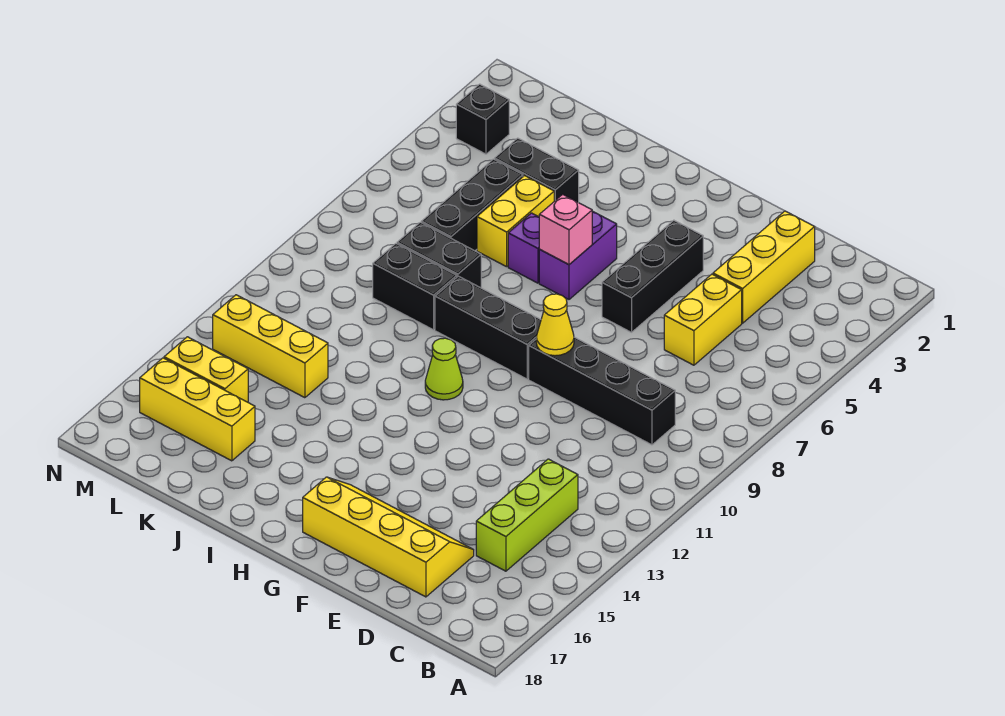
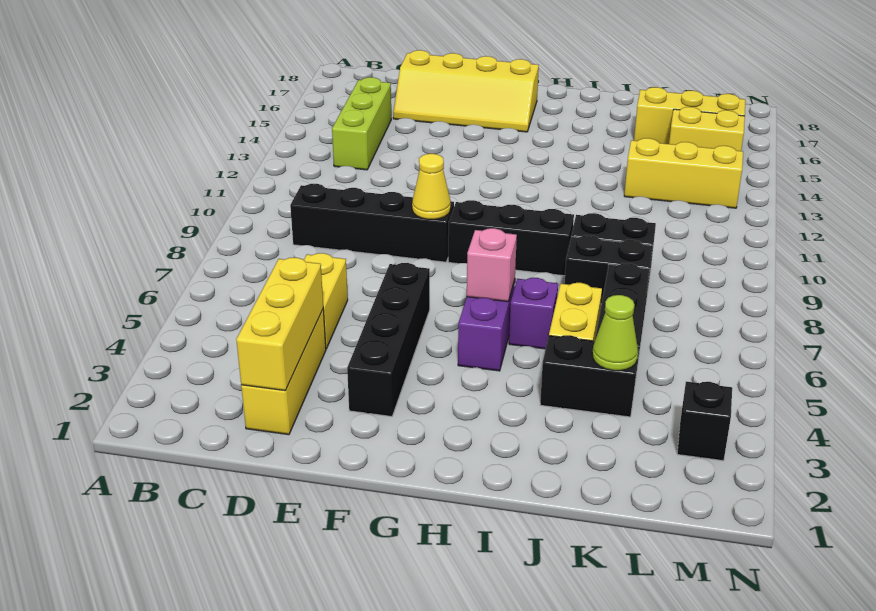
none -> yellow brick D2:D4 level 2
black brick F4:F6 level 1 -> black brick F3:F6 level 1
lime cone H11 level 1 -> lime cone K4 level 2

